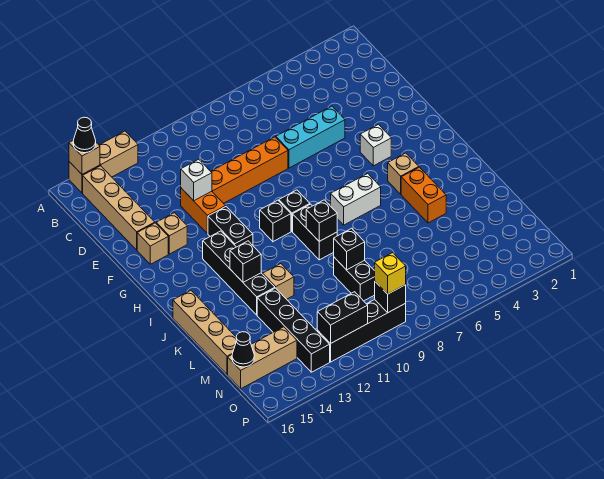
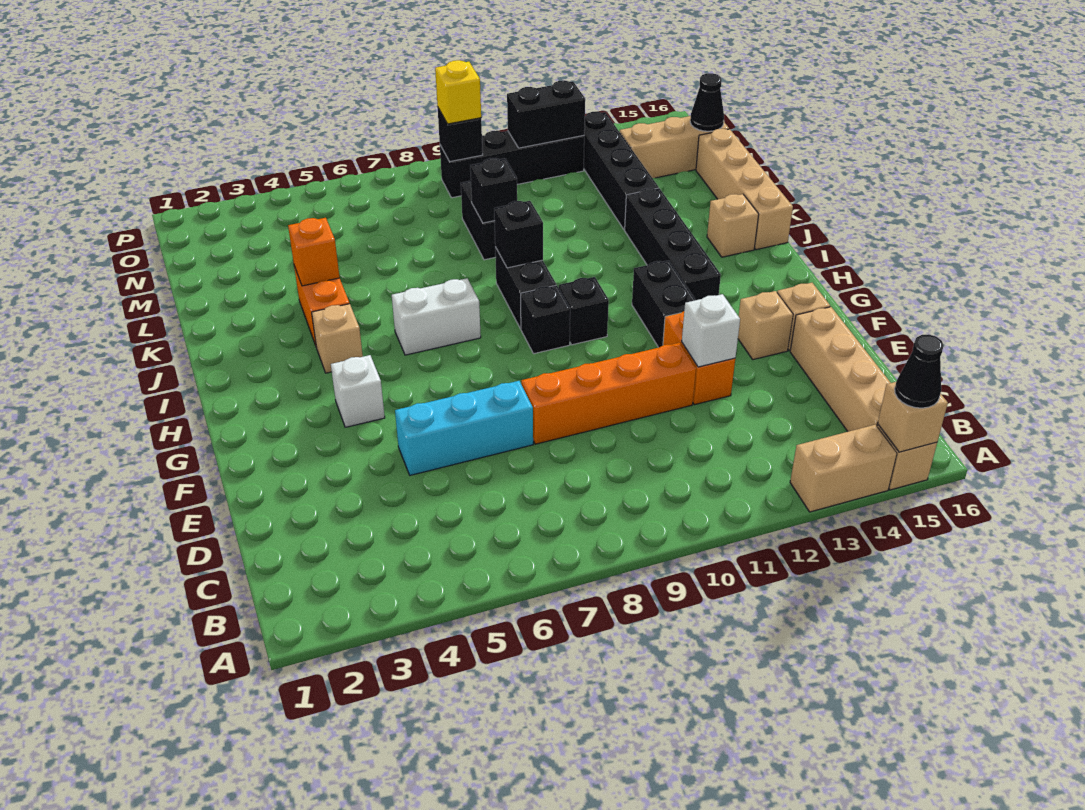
black brick J13 level 2 -> none
none -> orange brick K4 level 2
tan brick K12 level 1 -> tan brick J15 level 1

